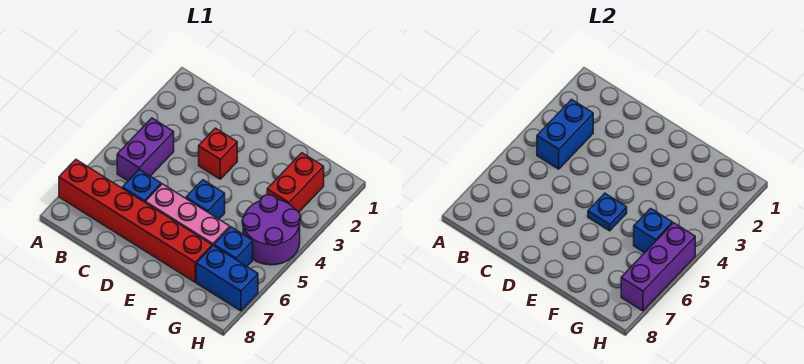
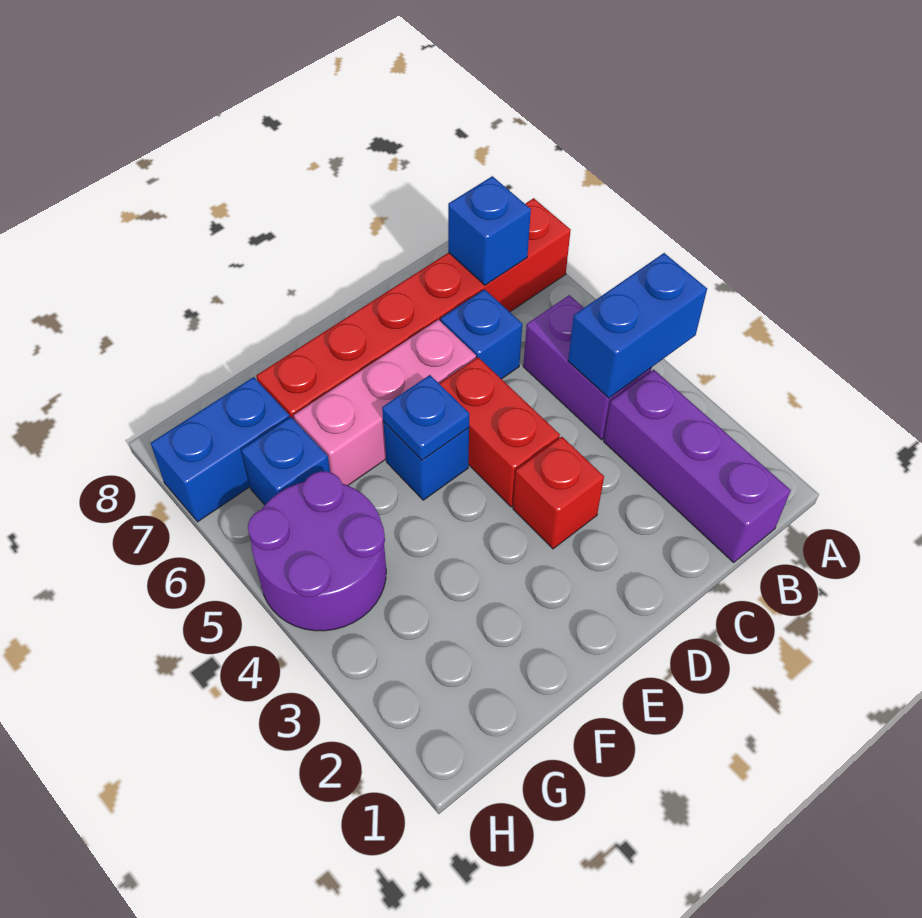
blue brick B3:B4 level 2 -> blue brick A4:B4 level 2
red brick G2:G3 level 1 -> red brick D4:D5 level 1
blue brick G5 level 2 -> blue brick B7 level 2
purple brick H5:H7 level 2 -> purple brick B1:B3 level 1

